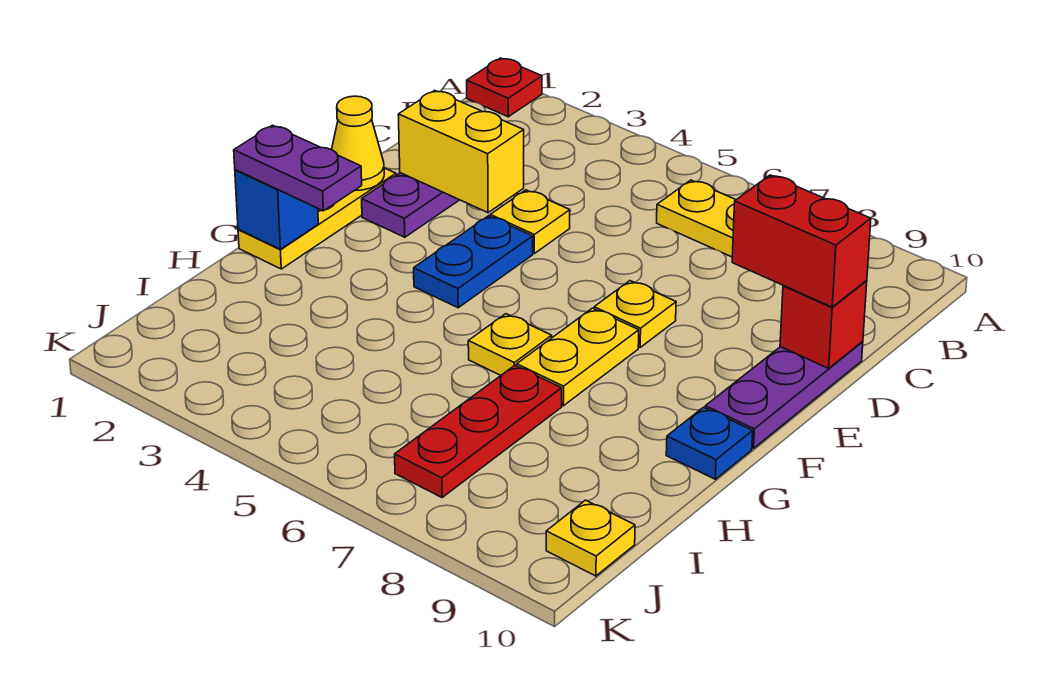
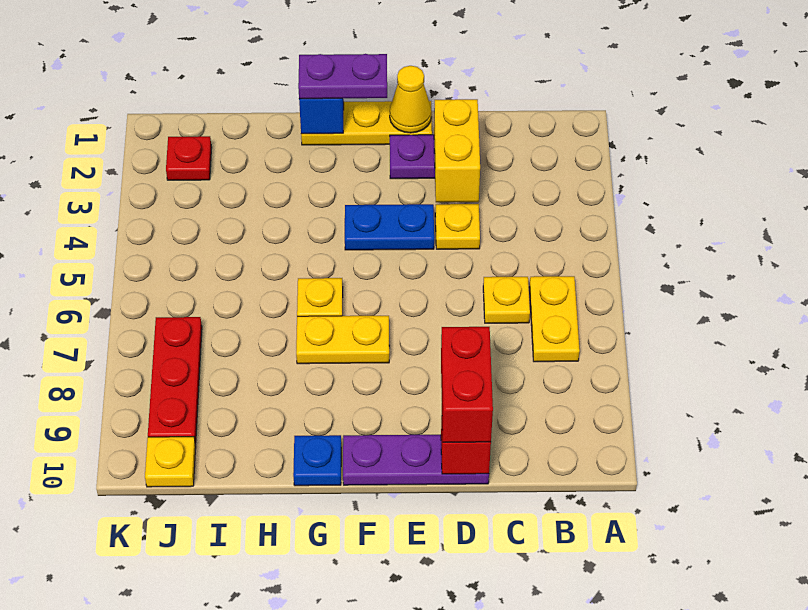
red plate A1 level 1 -> red plate J2 level 1
yellow plate E7 level 1 -> yellow plate C6 level 1
purple plate G1:G2 level 3 -> purple plate F1:G1 level 3
red plate H7:J7 level 1 -> red plate J7:J9 level 1

